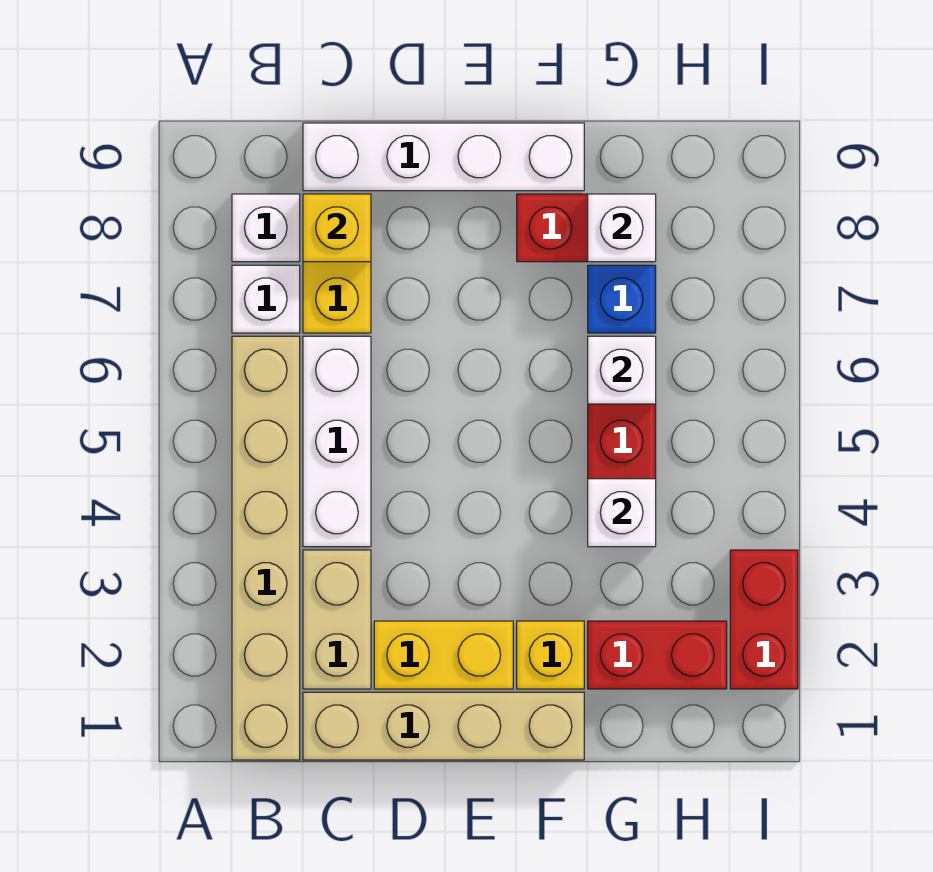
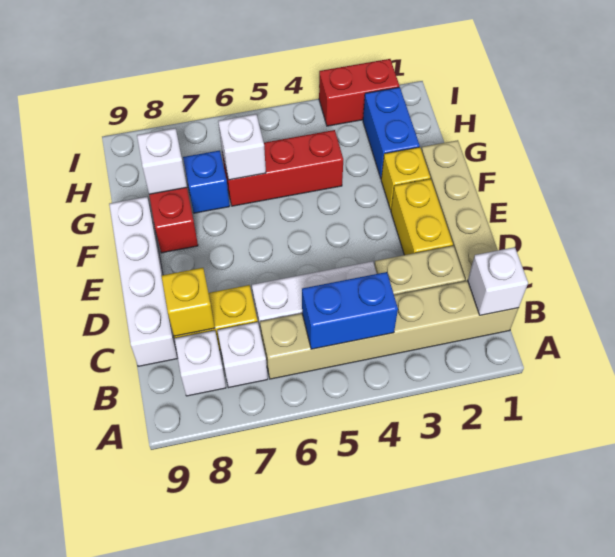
none -> blue brick B4:B5 level 2
red brick G2:H2 level 1 -> blue brick G2:H2 level 1
white brick G4 level 2 -> white brick B1 level 2

